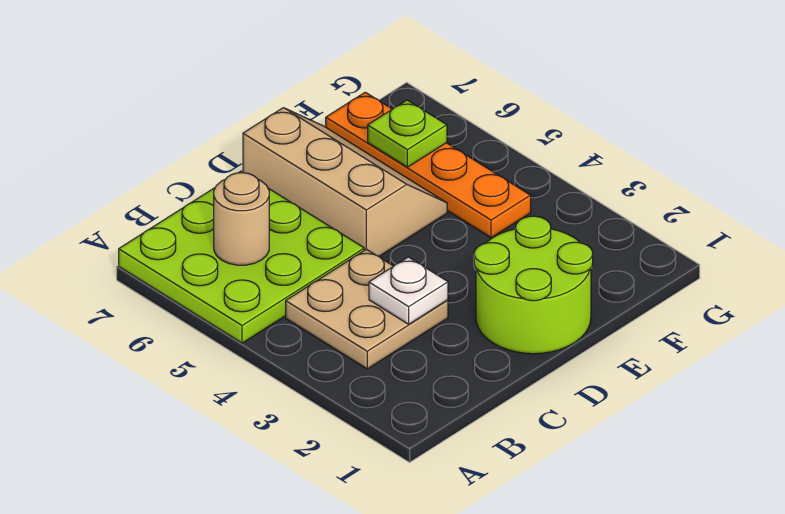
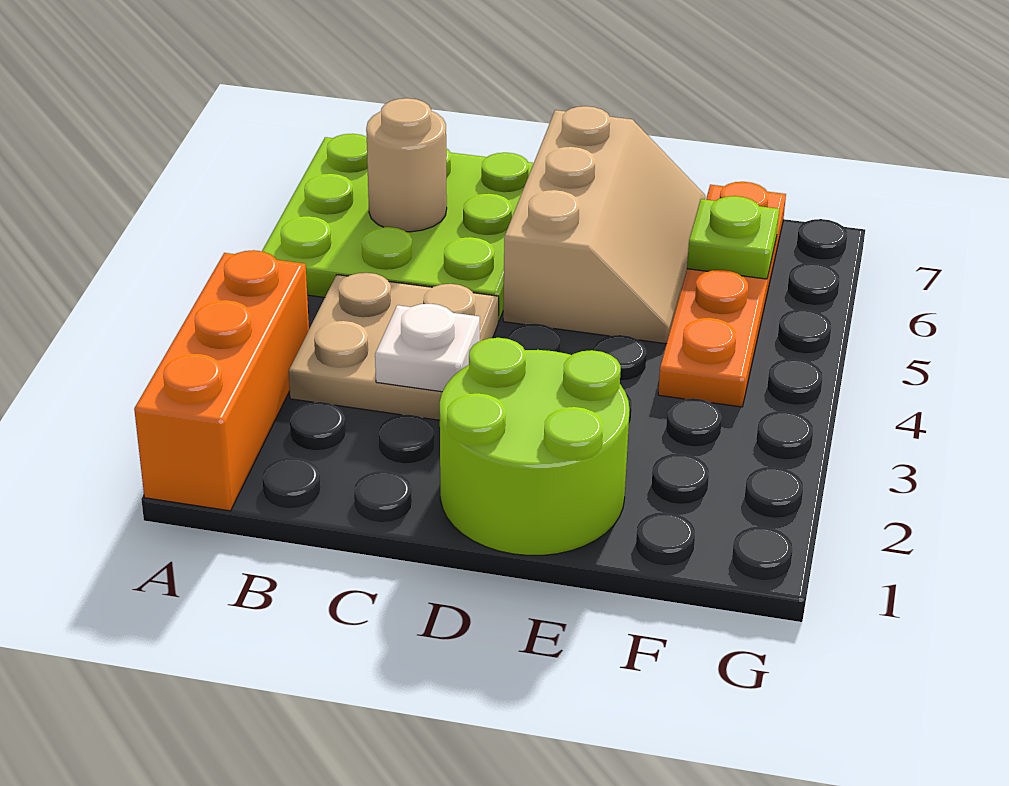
none -> orange brick A1:A3 level 1

